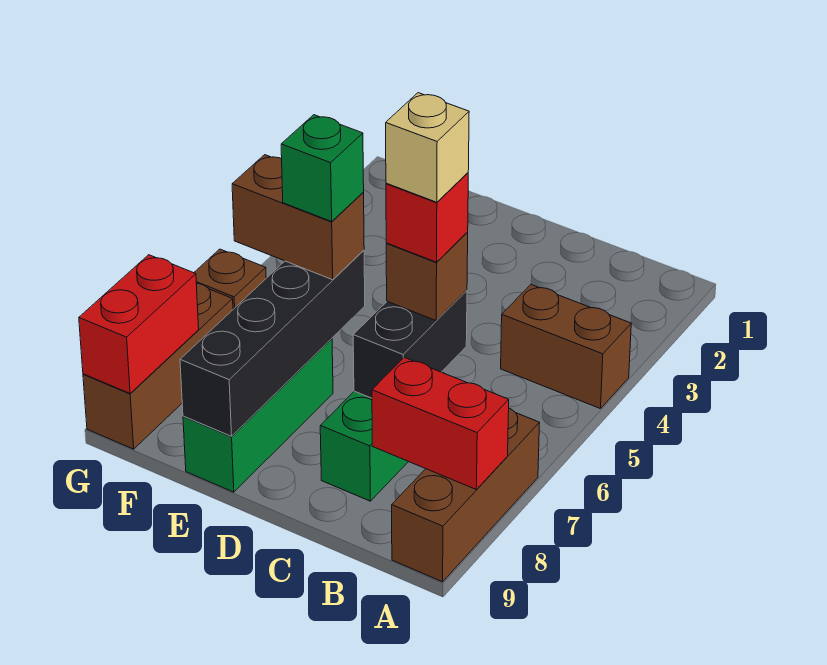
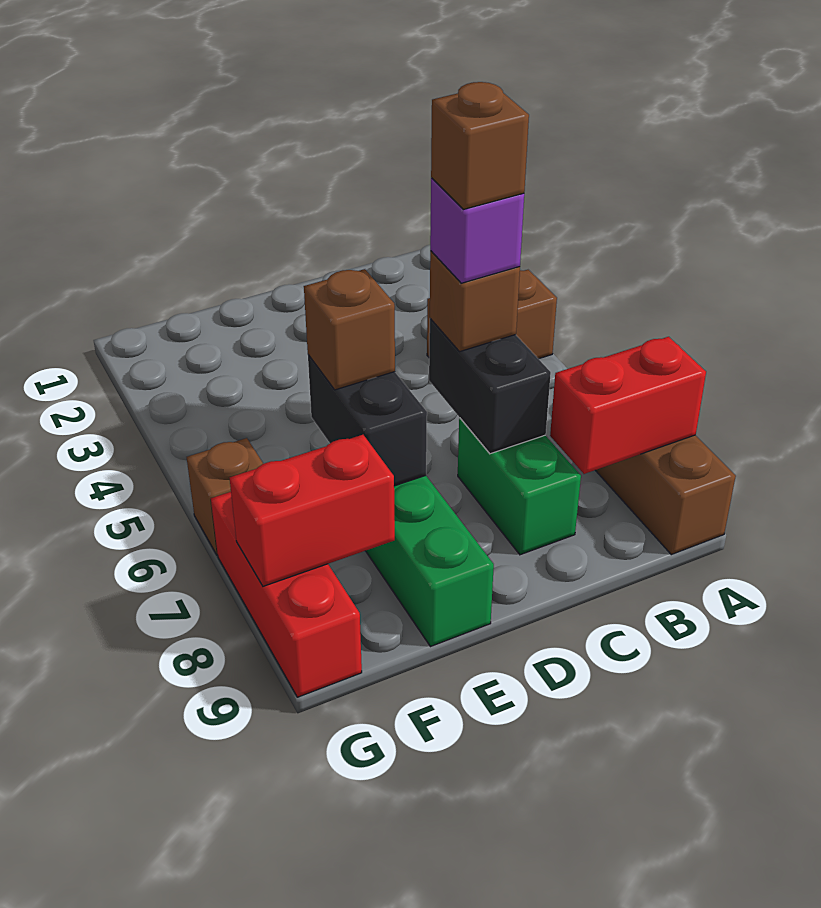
red brick C6 level 4 -> purple brick C6 level 4
tan brick C6 level 5 -> brown brick C6 level 5
black brick E6:E9 level 2 -> black brick E6:E7 level 2
brown brick E6:F6 level 3 -> brown brick E6 level 3
green brick E6 level 4 -> none
brown brick G7:G9 level 1 -> red brick G7:G9 level 1
red brick G8:G9 level 2 -> red brick F8:G8 level 2

